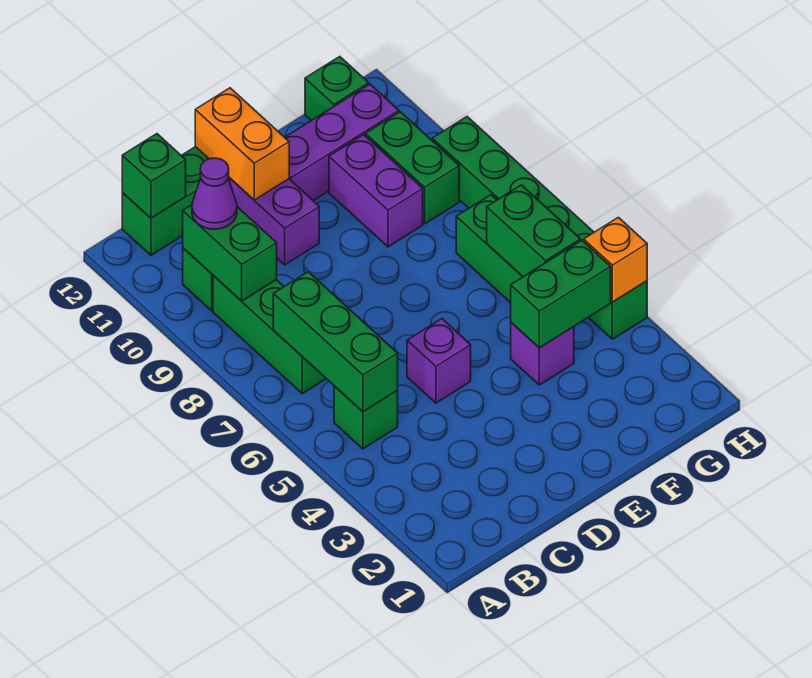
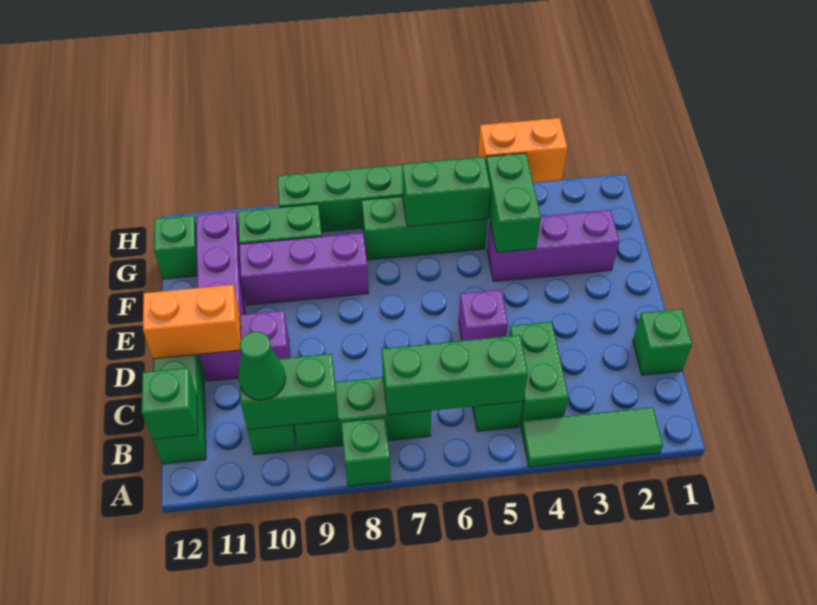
none -> green tile A2:A4 level 1
none -> green brick A8 level 1
none -> green brick B4:C4 level 1
purple cone B10 level 3 -> green cone B10 level 3
none -> green brick C1 level 1
purple brick F4 level 1 -> purple brick F2:F4 level 1
purple brick F9:F10 level 1 -> purple brick F8:F10 level 1
orange brick H4 level 2 -> orange brick H3:H4 level 2

